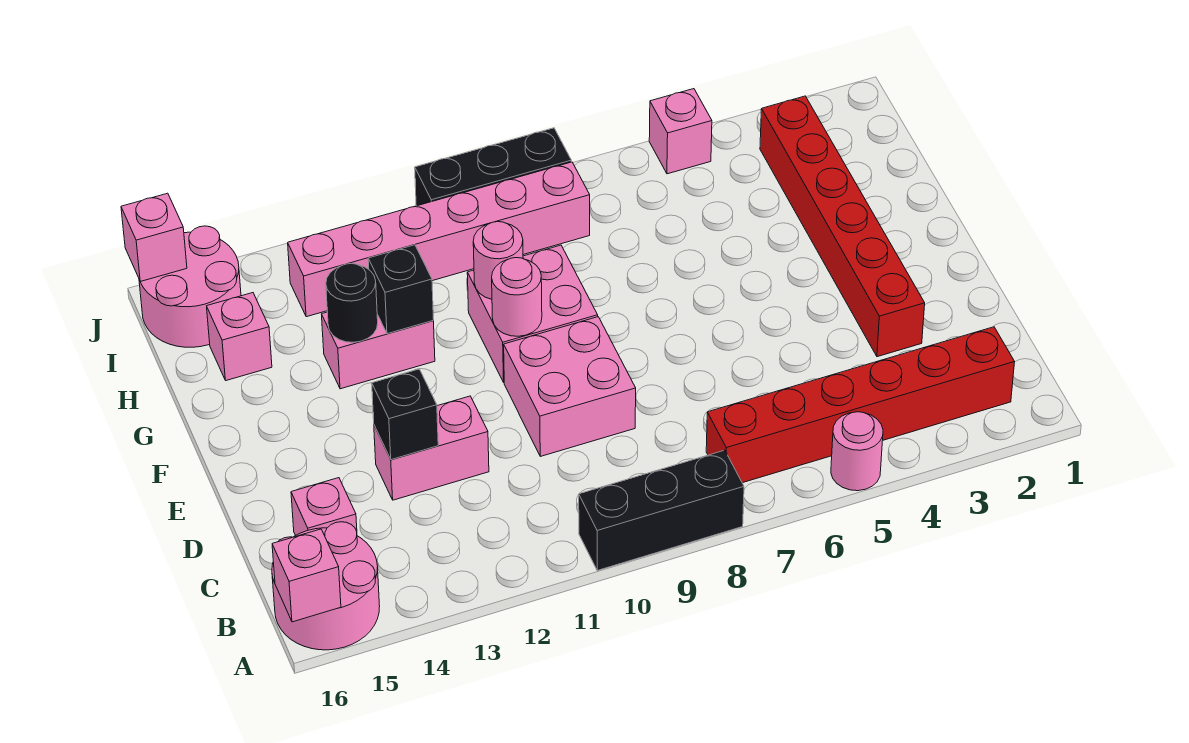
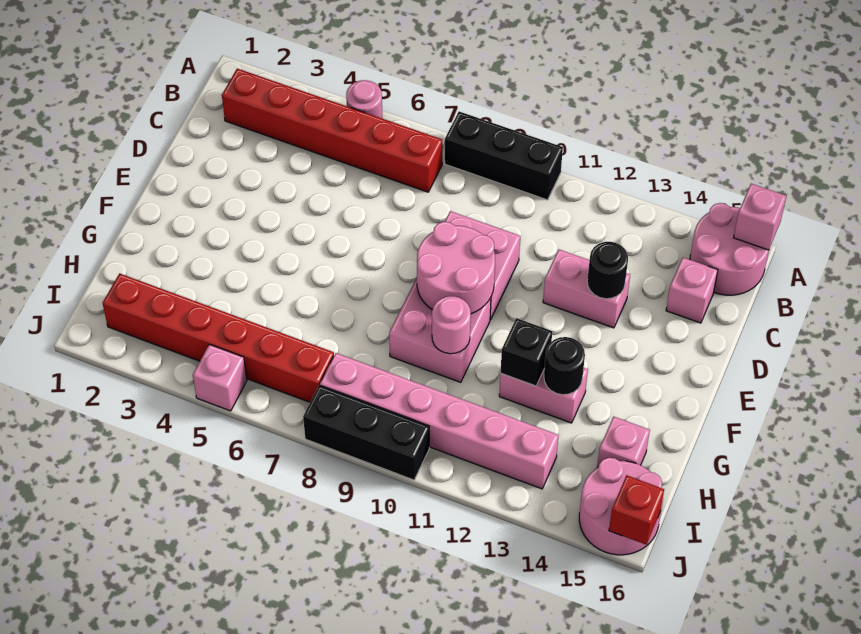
red brick D3:I3 level 1 -> red brick I2:I7 level 1
black brick D13 level 2 -> black round brick D13 level 2
pink round brick F10 level 2 -> pink round brick E9:F10 level 2
pink brick J16 level 2 -> red brick J16 level 2

